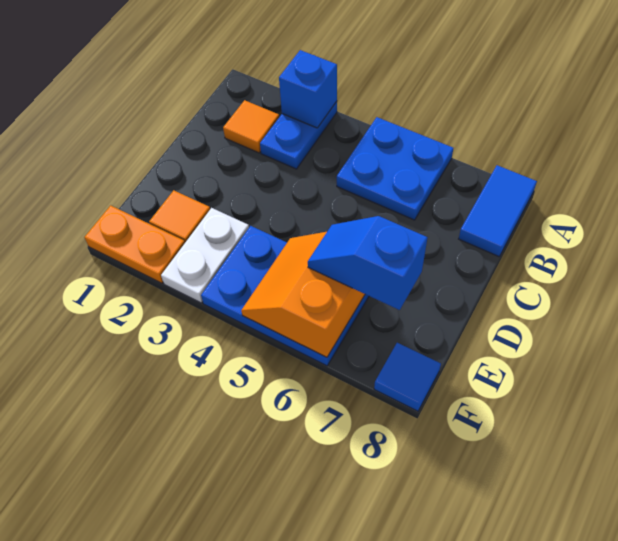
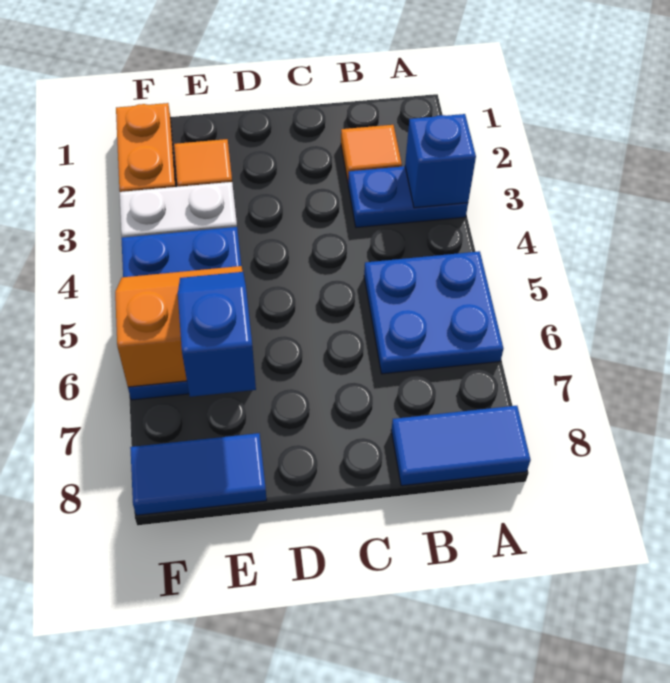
blue tile F8 level 1 -> blue tile E8:F8 level 1

